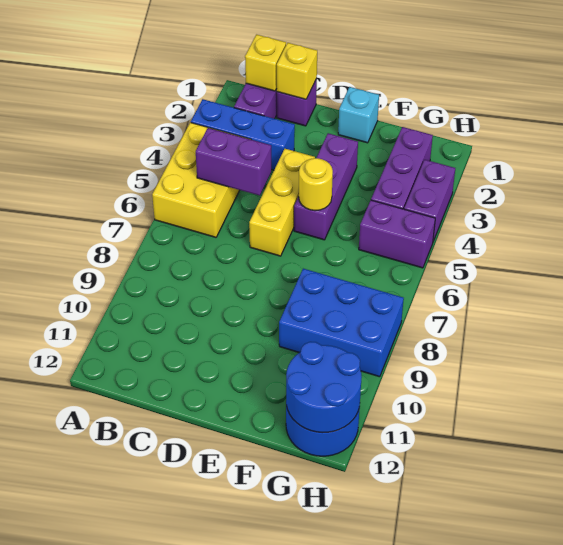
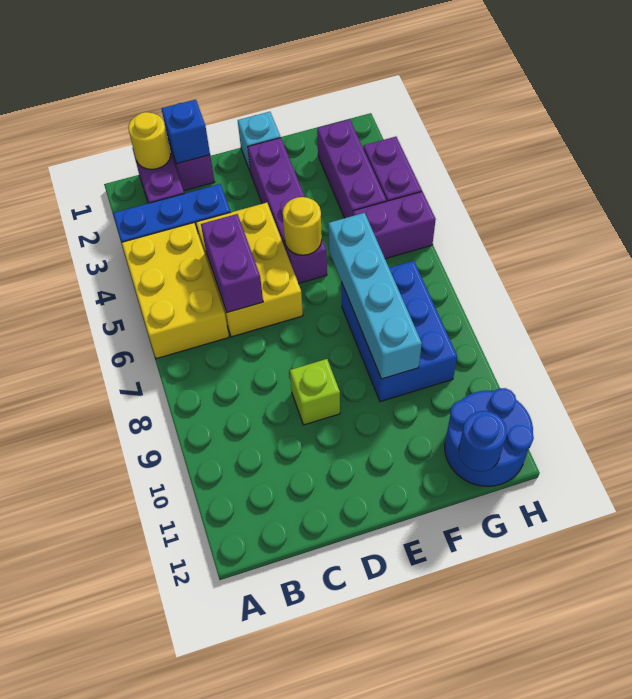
yellow brick B1 level 2 -> yellow round brick B1 level 2
purple brick B5:C5 level 2 -> purple brick C5:C6 level 2
yellow brick C1 level 2 -> blue brick C1 level 2
yellow brick D4:D6 level 1 -> yellow brick C4:D6 level 1
none -> lime brick D9 level 1
purple brick E3:E5 level 1 -> purple brick E2:E5 level 1
none -> cyan brick F6:F9 level 2
blue brick F8:H9 level 1 -> blue brick F7:G9 level 1
blue round brick G11:H12 level 2 -> blue round brick G12 level 2

